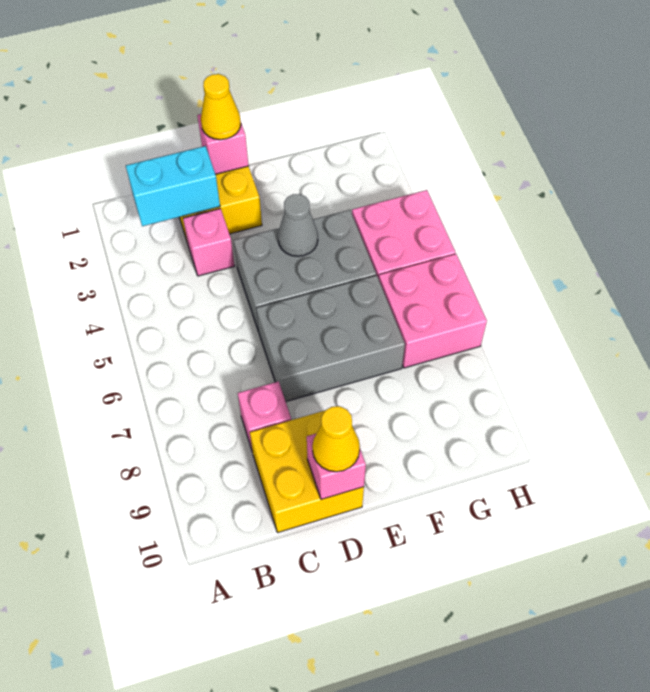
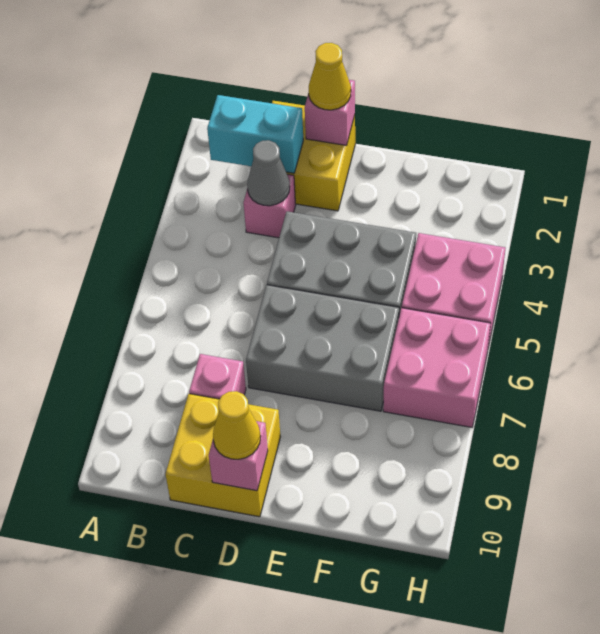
grey cone E4 level 2 -> grey cone C3 level 2

